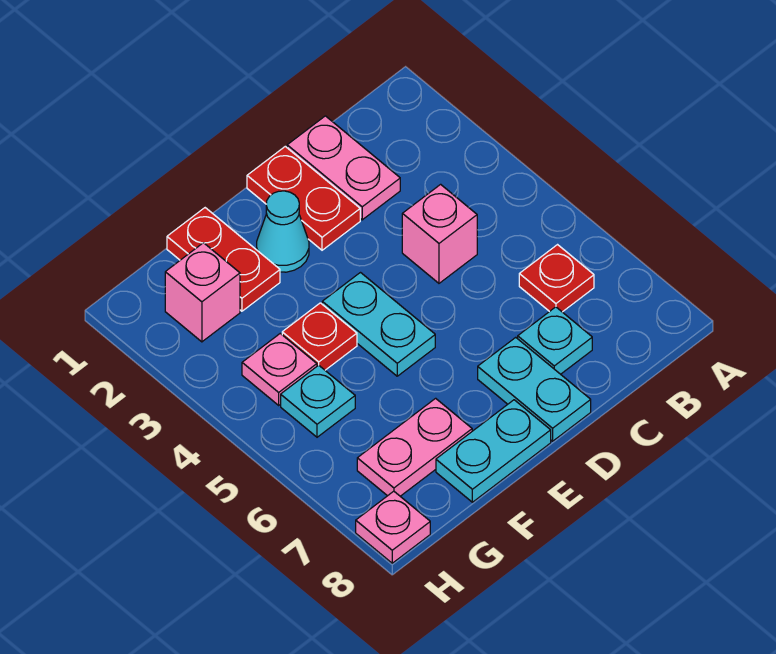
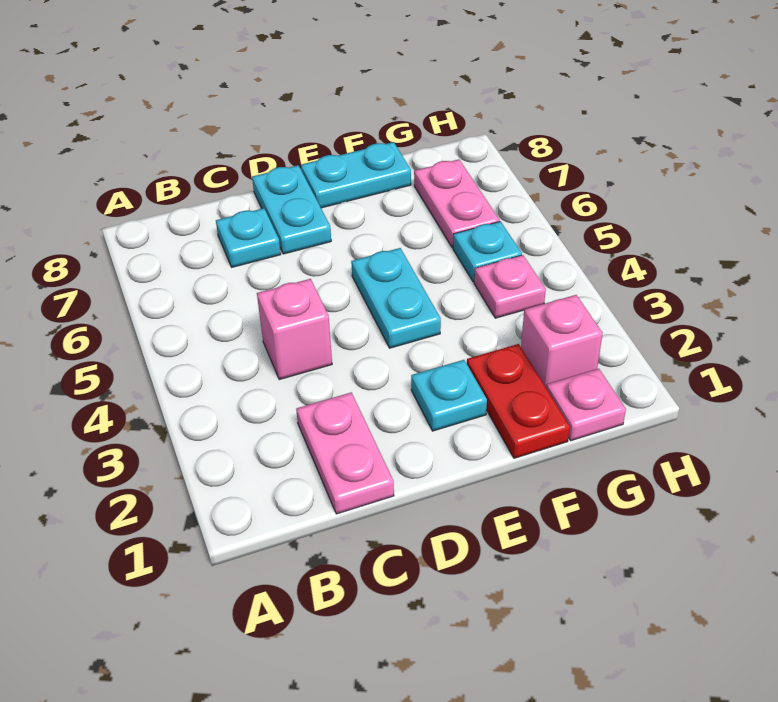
red plate B6 level 1 -> none
red plate D1:D2 level 1 -> none
cyan cone E2 level 1 -> cyan plate E2 level 1
red plate F4 level 1 -> none
pink plate F7:G7 level 1 -> pink plate G6:G7 level 1
pink plate H8 level 1 -> pink plate G1 level 1

